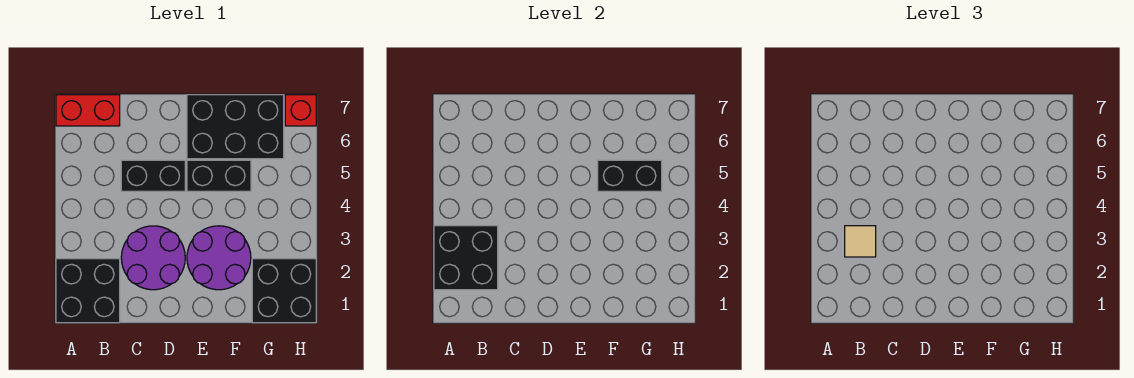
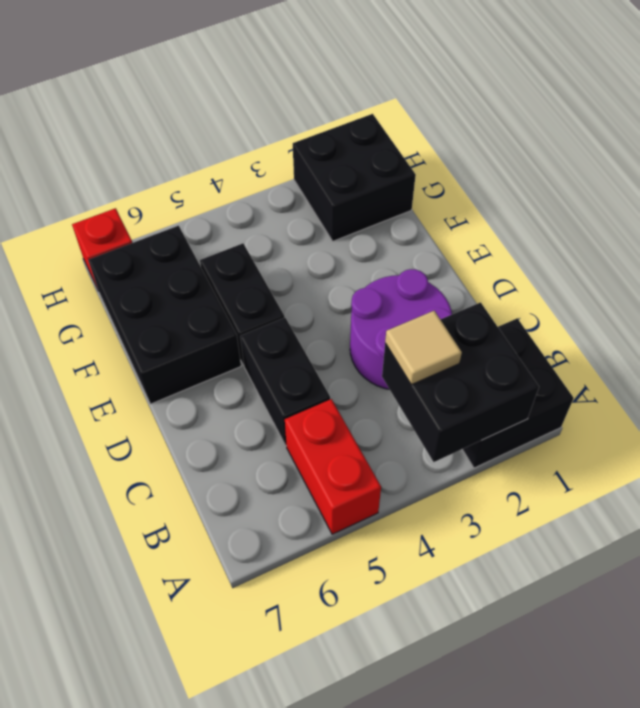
red brick A7:B7 level 1 -> red brick A5:B5 level 1
purple round brick E2:F3 level 1 -> none
black brick F5:G5 level 2 -> none

